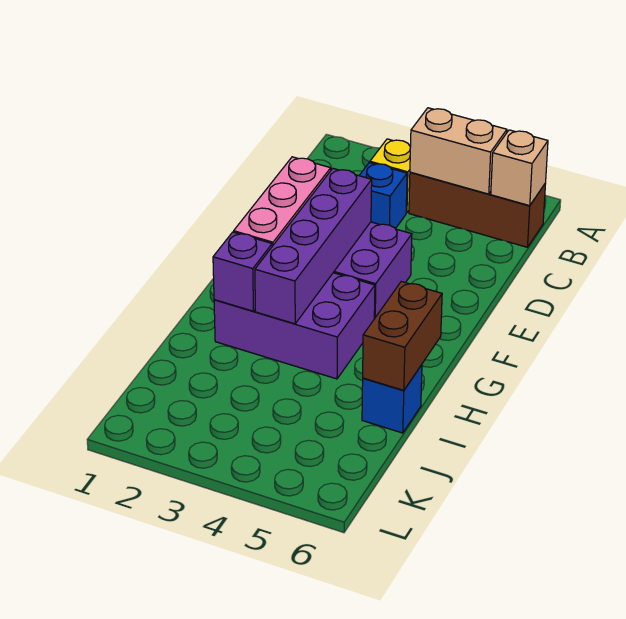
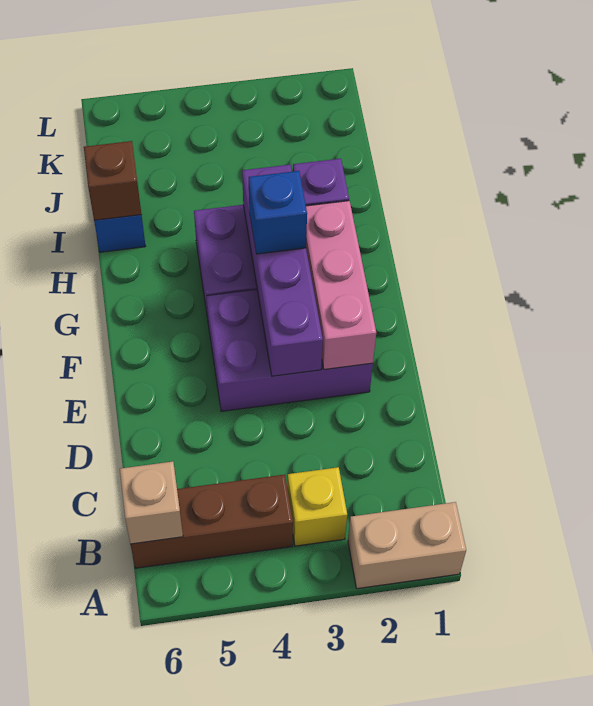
tan brick B4:B5 level 2 -> tan brick A1:A2 level 1
blue brick C3 level 1 -> blue brick G3 level 3
brown brick H6:I6 level 2 -> brown brick I6 level 2

